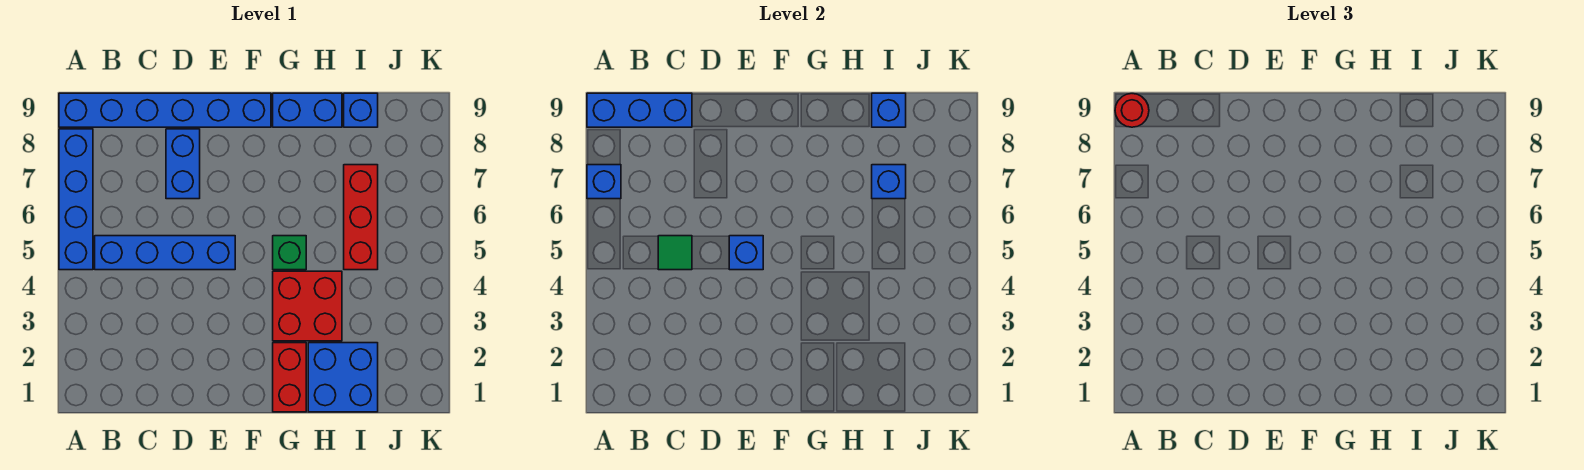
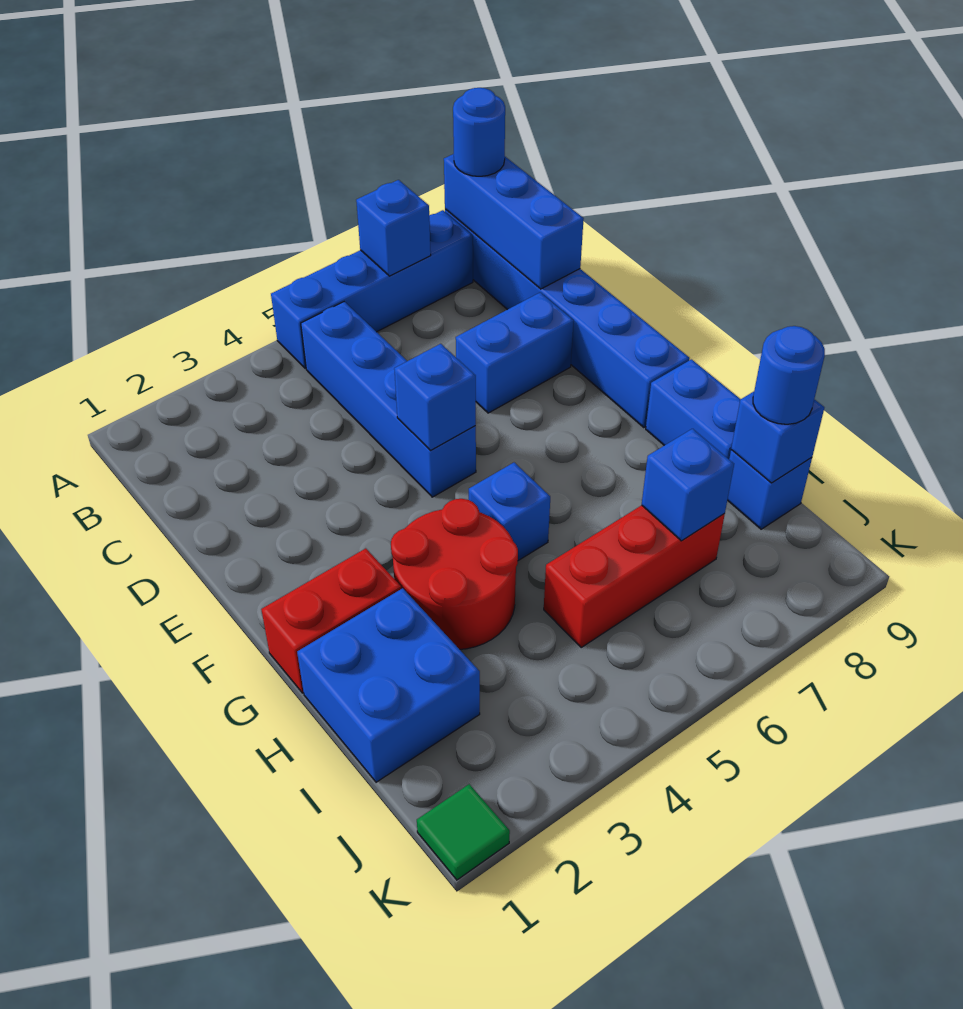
red round brick A9 level 3 -> blue round brick A9 level 3
green tile C5 level 2 -> green tile K1 level 1
red brick G3:H4 level 1 -> red round brick G3:H4 level 1
green brick G5 level 1 -> blue brick G5 level 1
none -> blue round brick I9 level 3

